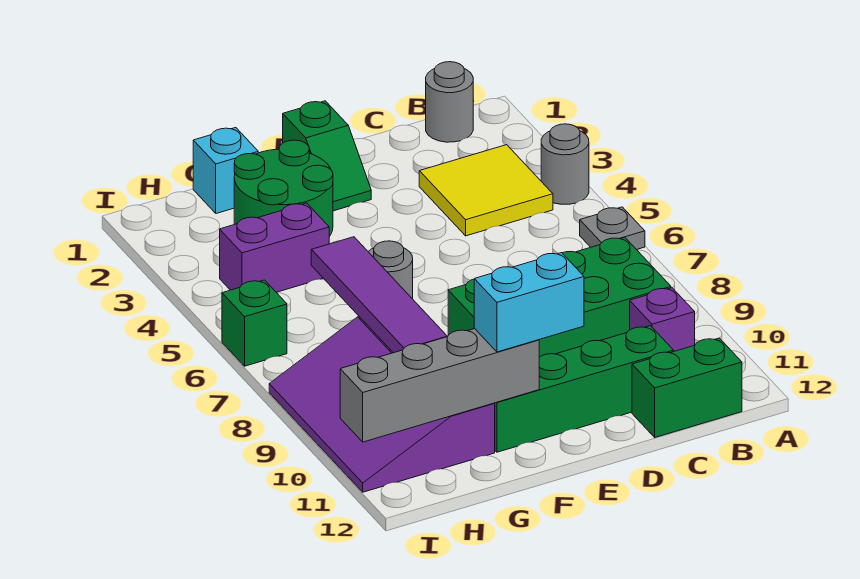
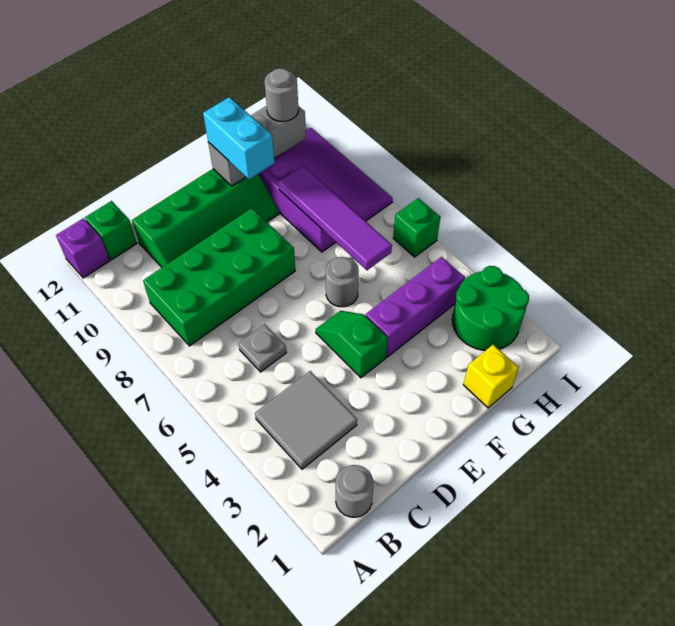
grey round brick A4 level 1 -> grey round brick H11 level 3
grey plate A6 level 1 -> grey plate C6 level 1
yellow tile B3:C4 level 1 -> grey tile B3:C4 level 1
purple brick B10 level 1 -> purple brick A12 level 1
green brick B12:C12 level 1 -> green brick B12 level 1
green slope E1:E2 level 1 top 1 -> green slope E4:E5 level 1 top 4
cyan brick E11:F11 level 3 -> cyan brick F10:F11 level 3
green round brick F2:G3 level 1 -> green round brick H2:I3 level 1
grey brick F11:I11 level 2 -> grey brick F11:H11 level 2
cyan brick G1 level 1 -> yellow brick G1 level 1
purple brick G4:H4 level 1 -> purple brick F4:H4 level 1

